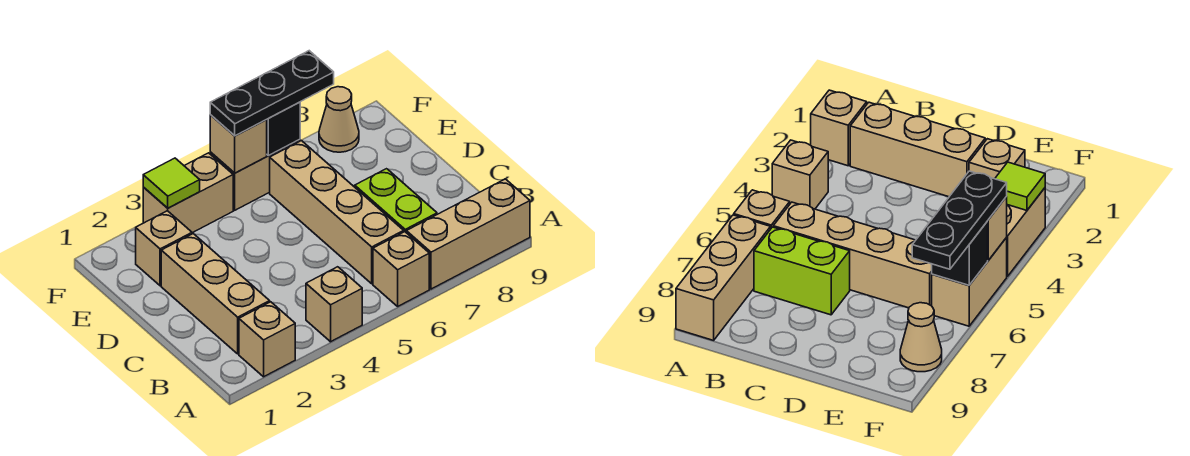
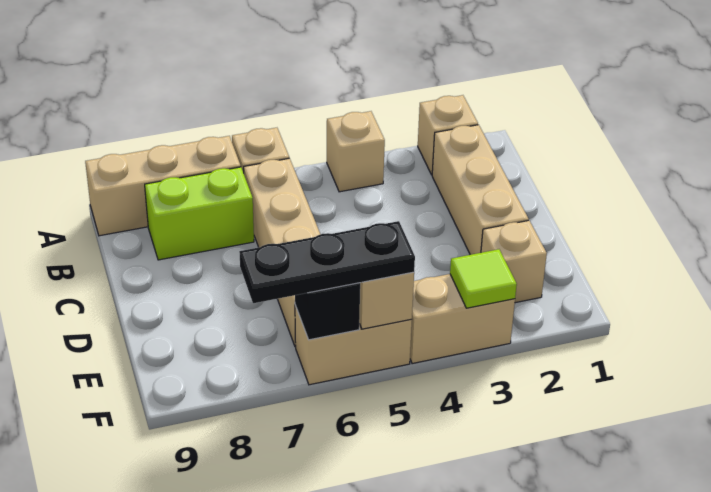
lime brick B7:C7 level 1 -> lime brick B7:B8 level 1
tan cone F8 level 1 -> none

